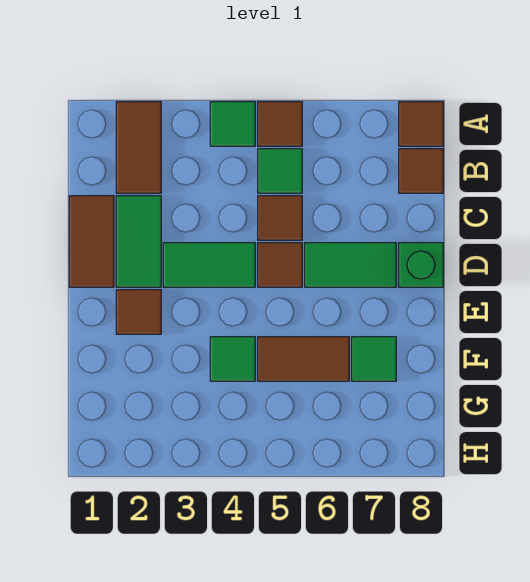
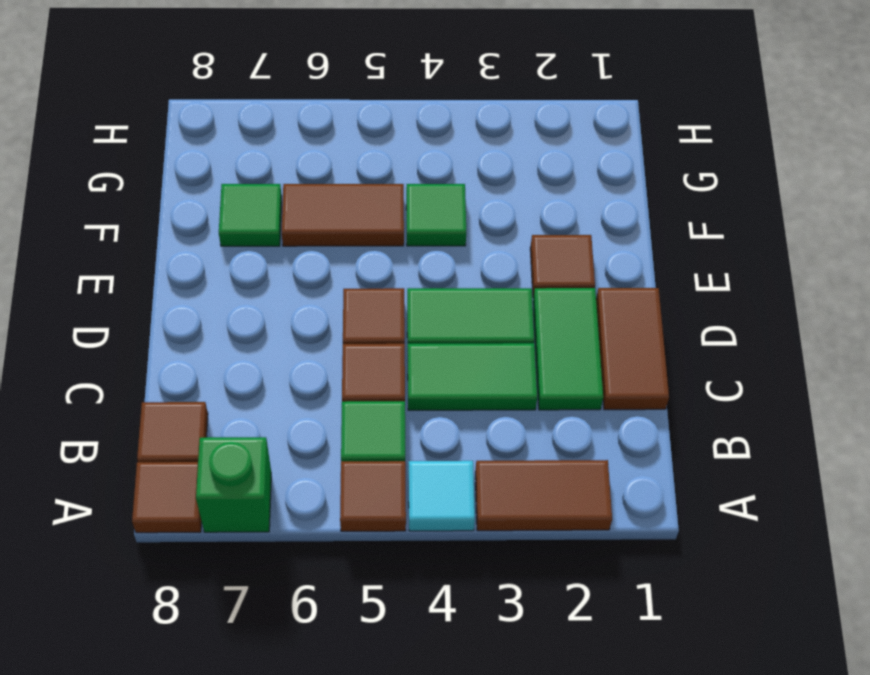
brown tile A2:B2 level 1 -> brown tile A2:A3 level 1
green tile A4 level 1 -> cyan tile A4 level 1
green tile D6:D7 level 1 -> green tile C3:C4 level 1
green brick D8 level 1 -> green brick A7 level 1

